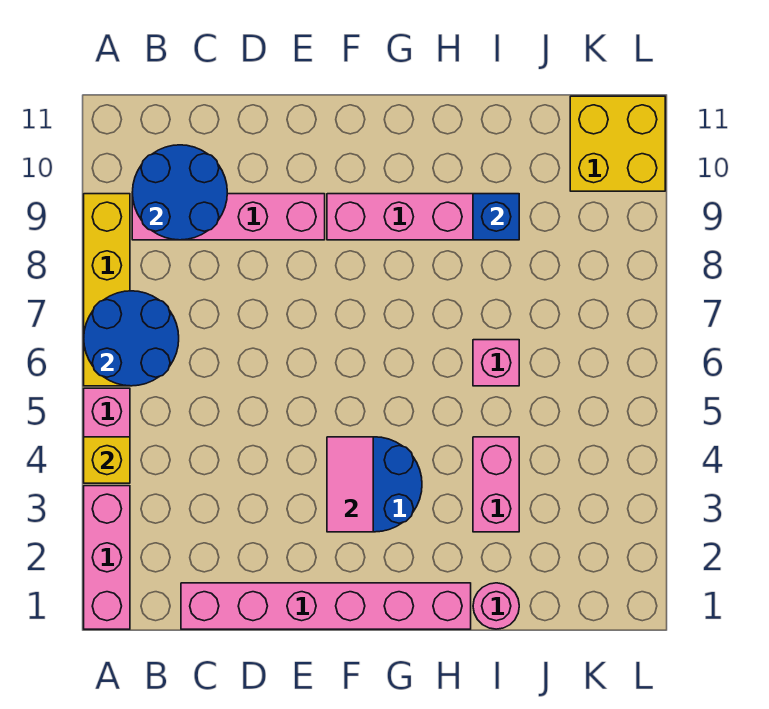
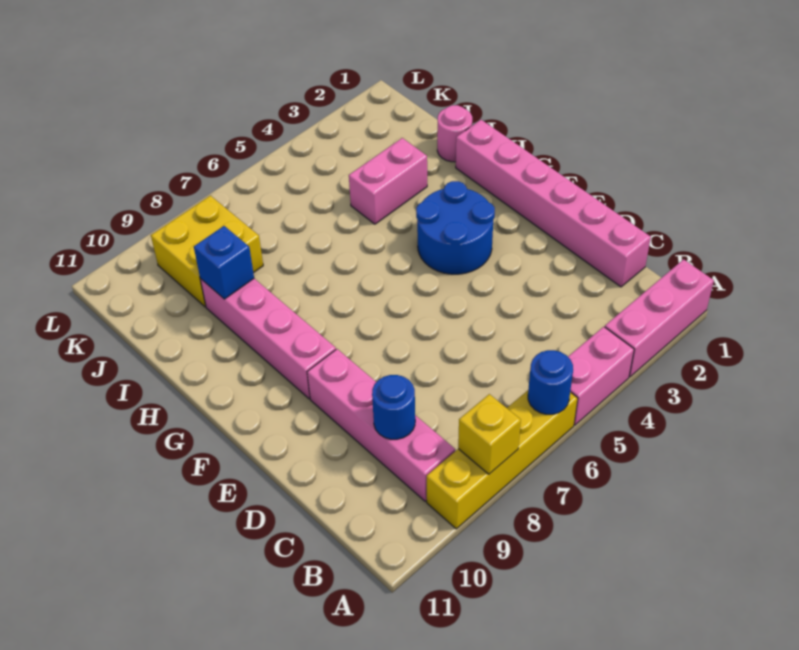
yellow brick A4 level 2 -> yellow brick A8 level 2
blue round brick A6:B7 level 2 -> blue round brick A6 level 2
blue round brick B9:C10 level 2 -> blue round brick C9 level 2
pink tile F3:F4 level 2 -> none
pink brick I6 level 1 -> none
yellow brick K10:L11 level 1 -> yellow brick J8:K9 level 1

